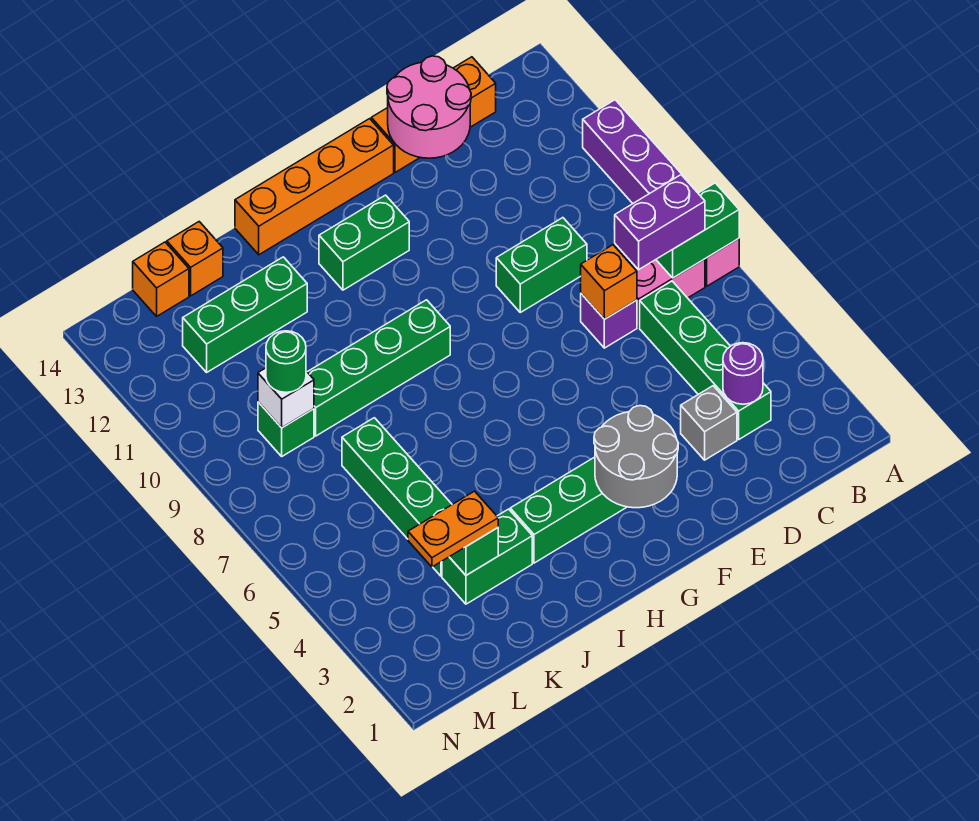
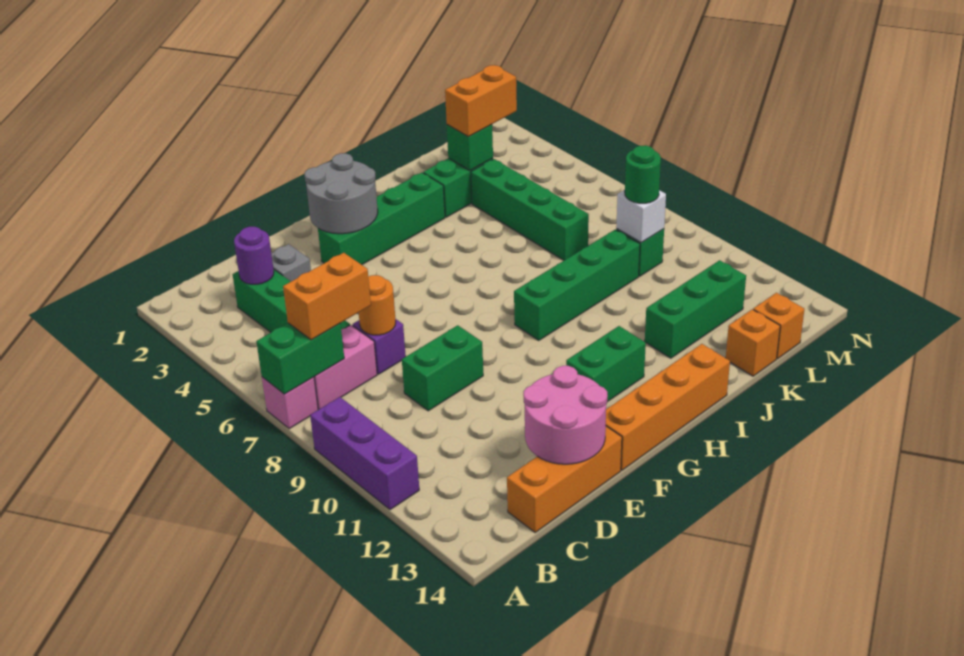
purple brick B7:C7 level 3 -> orange brick B7:C7 level 3
orange brick D7 level 2 -> orange round brick D7 level 2
orange plate K3:L3 level 3 -> orange brick K3:L3 level 3

